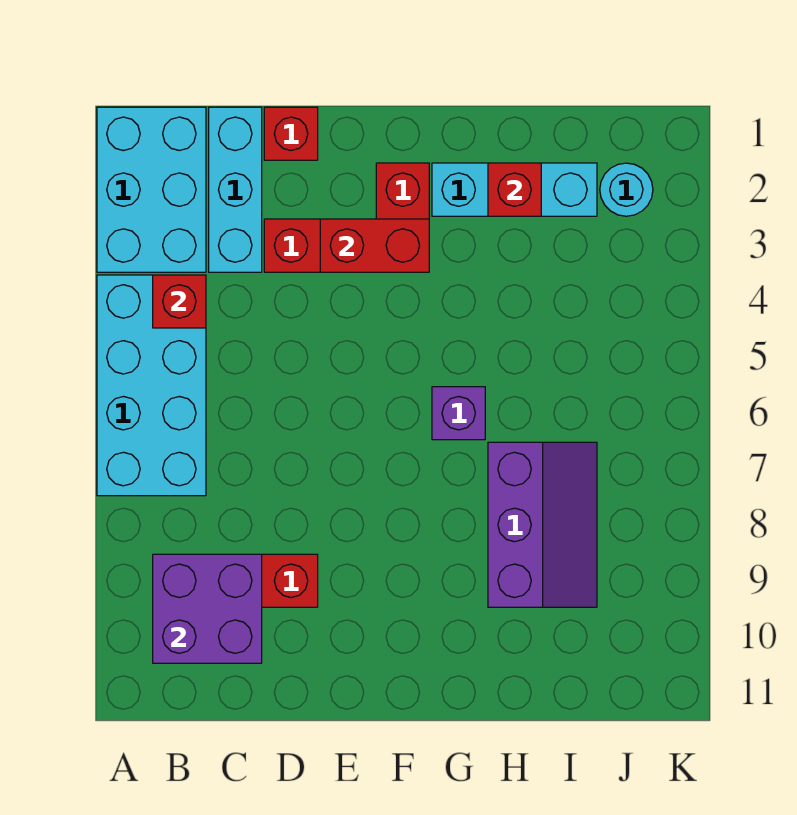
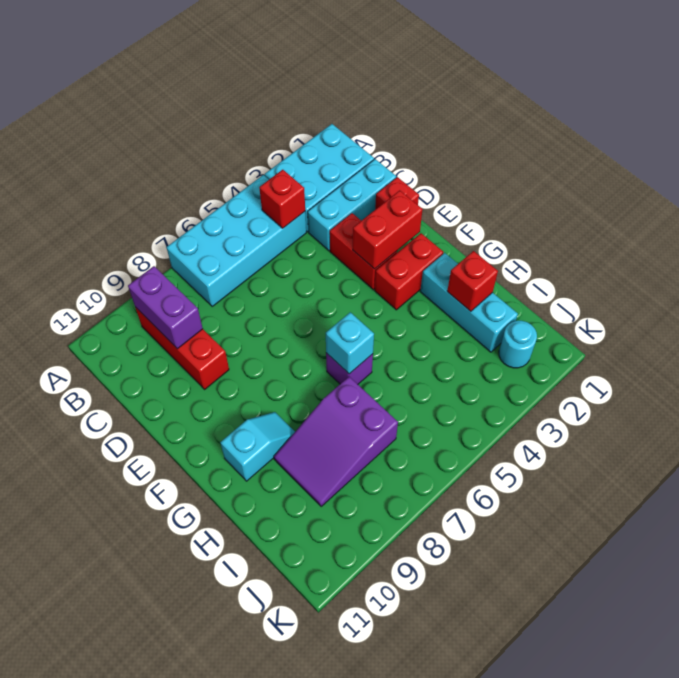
purple brick B9:C10 level 2 -> purple brick B9:C9 level 2
red brick E3:F3 level 2 -> red brick E2:E3 level 2
none -> cyan brick G6 level 2
none -> cyan slope G9:G10 level 1 top 10
purple slope H7:I9 level 1 top H -> purple slope H7:I9 level 1 top 7

